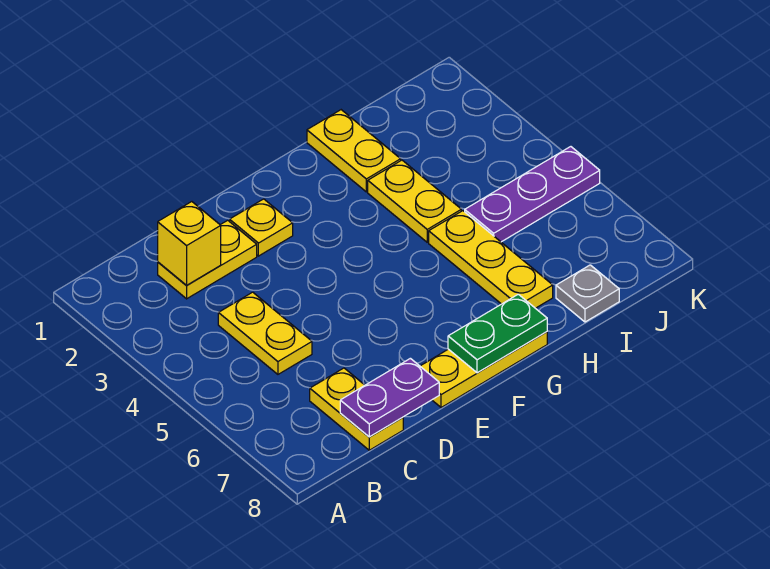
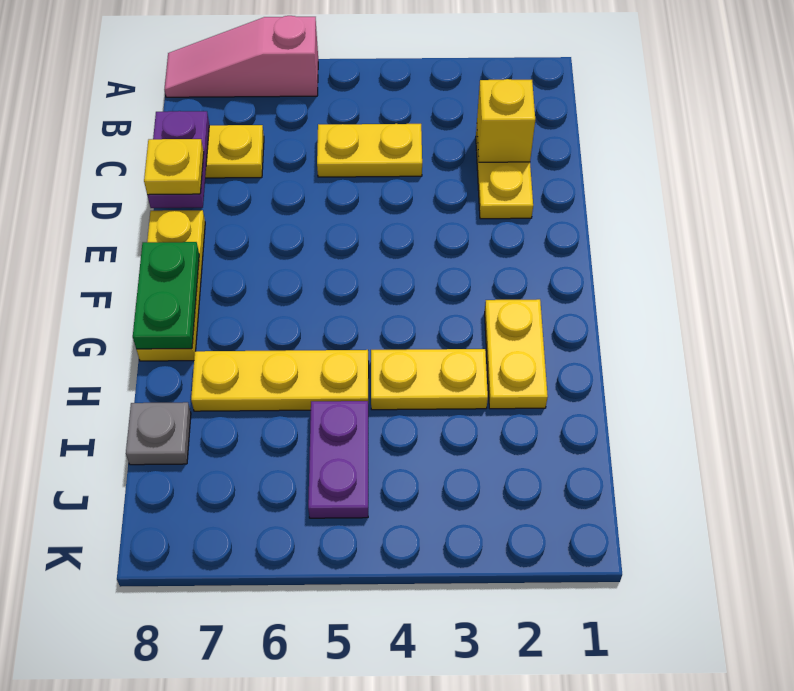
none -> pink slope A6:A8 level 1 top 6
yellow plate E2 level 1 -> yellow plate D8 level 3
yellow plate H1:H2 level 1 -> yellow plate G2:H2 level 1
purple plate I5:K5 level 1 -> purple plate I5:J5 level 1

